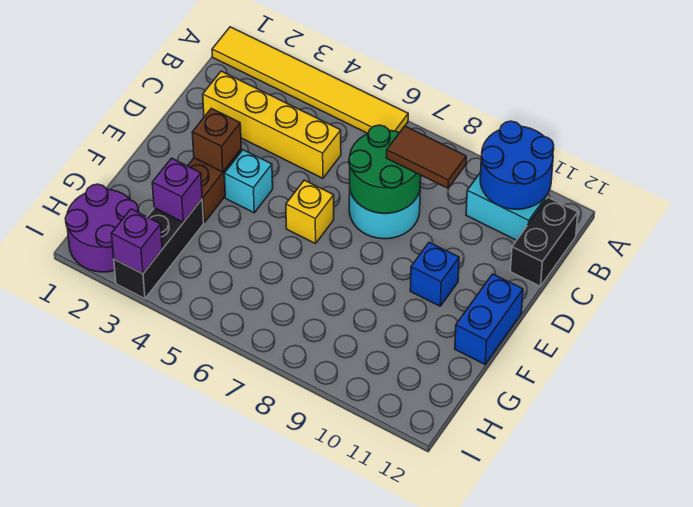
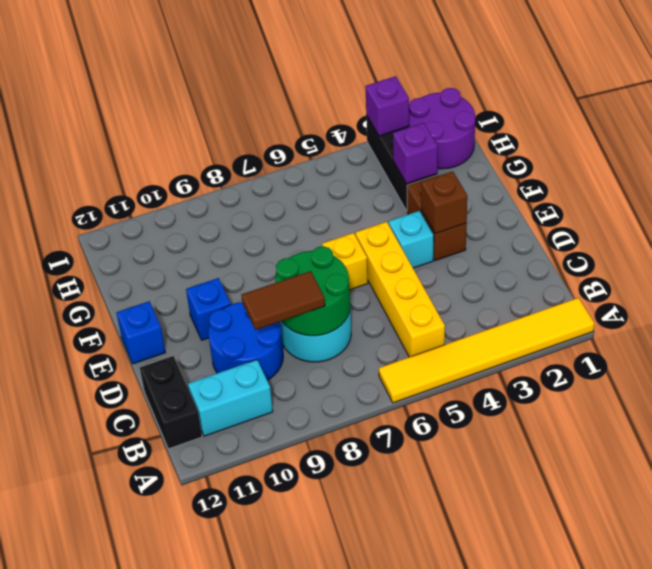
blue round brick A10:B11 level 2 -> blue round brick C9:D10 level 1
yellow brick C2:C5 level 1 -> yellow brick B5:E5 level 1
blue brick E12:F12 level 1 -> blue brick E12 level 1

